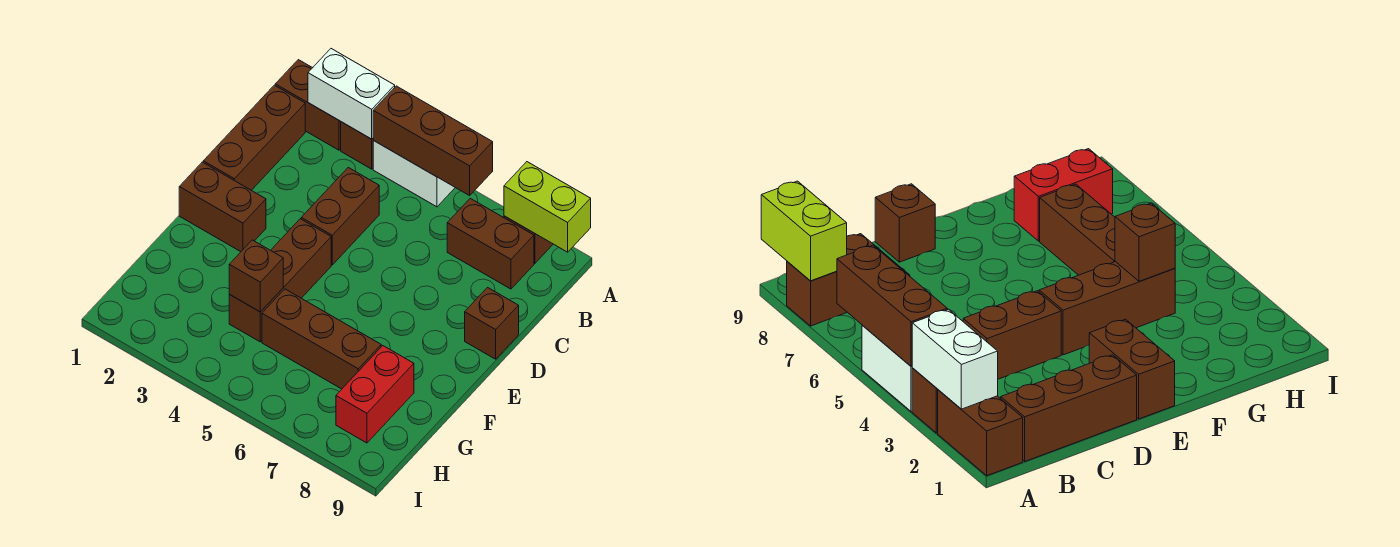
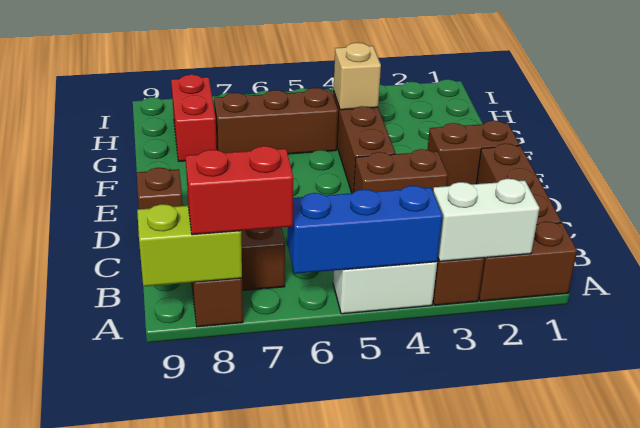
brown brick A4:A6 level 2 -> blue brick A4:A6 level 2
none -> red brick A7:A8 level 3
brown brick C4:D4 level 1 -> brown brick D3:D4 level 1
brown brick G4 level 2 -> tan brick G4 level 2

